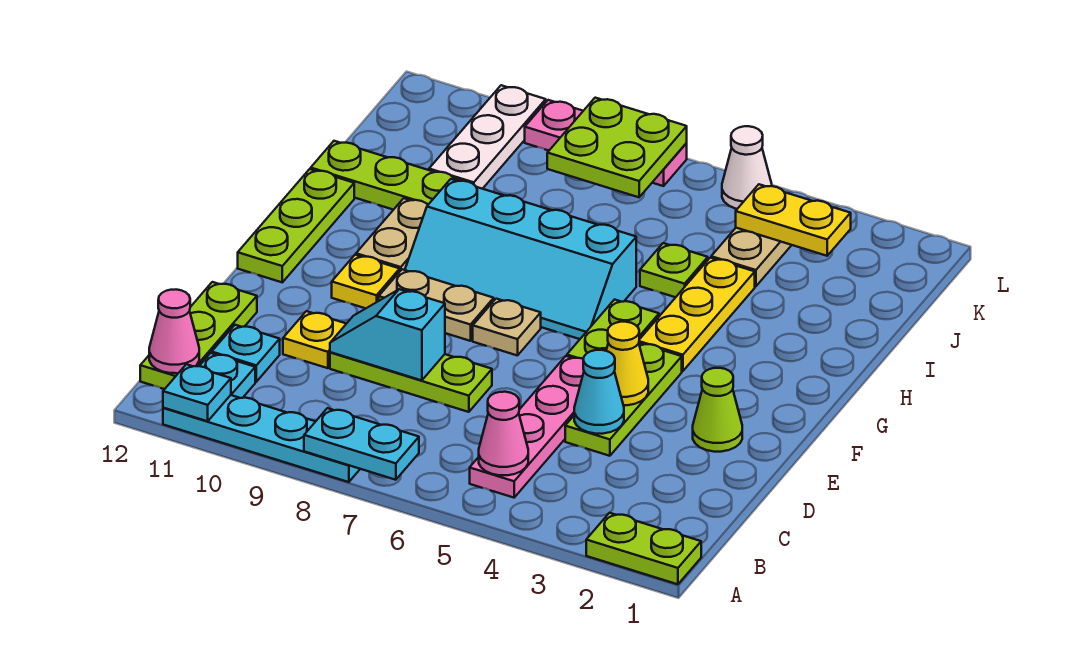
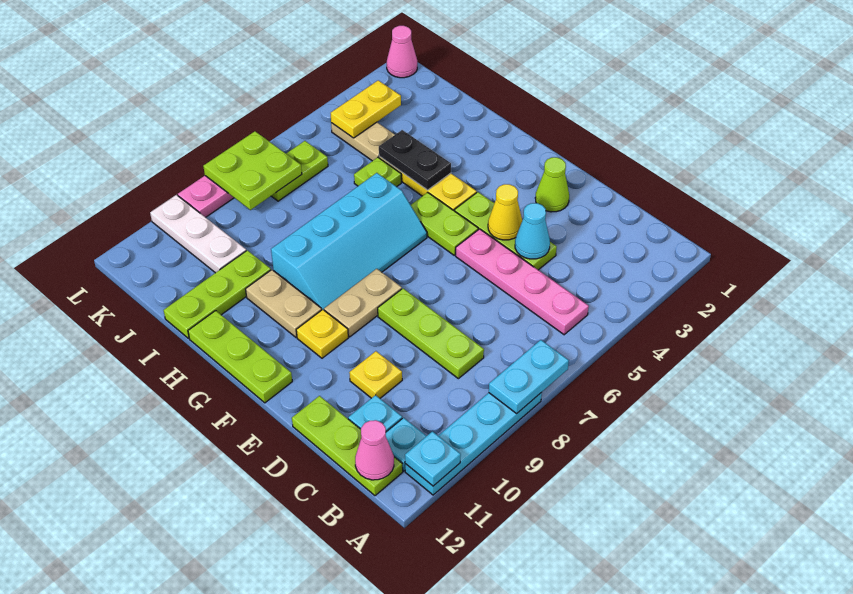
lime plate A1:A2 level 1 -> lime plate K6:K7 level 1
pink cone B5 level 2 -> pink cone L1 level 1
lime plate D7:D9 level 1 -> lime plate C8:E8 level 1
cyan slope D8:D9 level 2 top 8 -> none
tan plate F7 level 1 -> none
none -> black plate H4:I4 level 2
white cone L5 level 1 -> none

